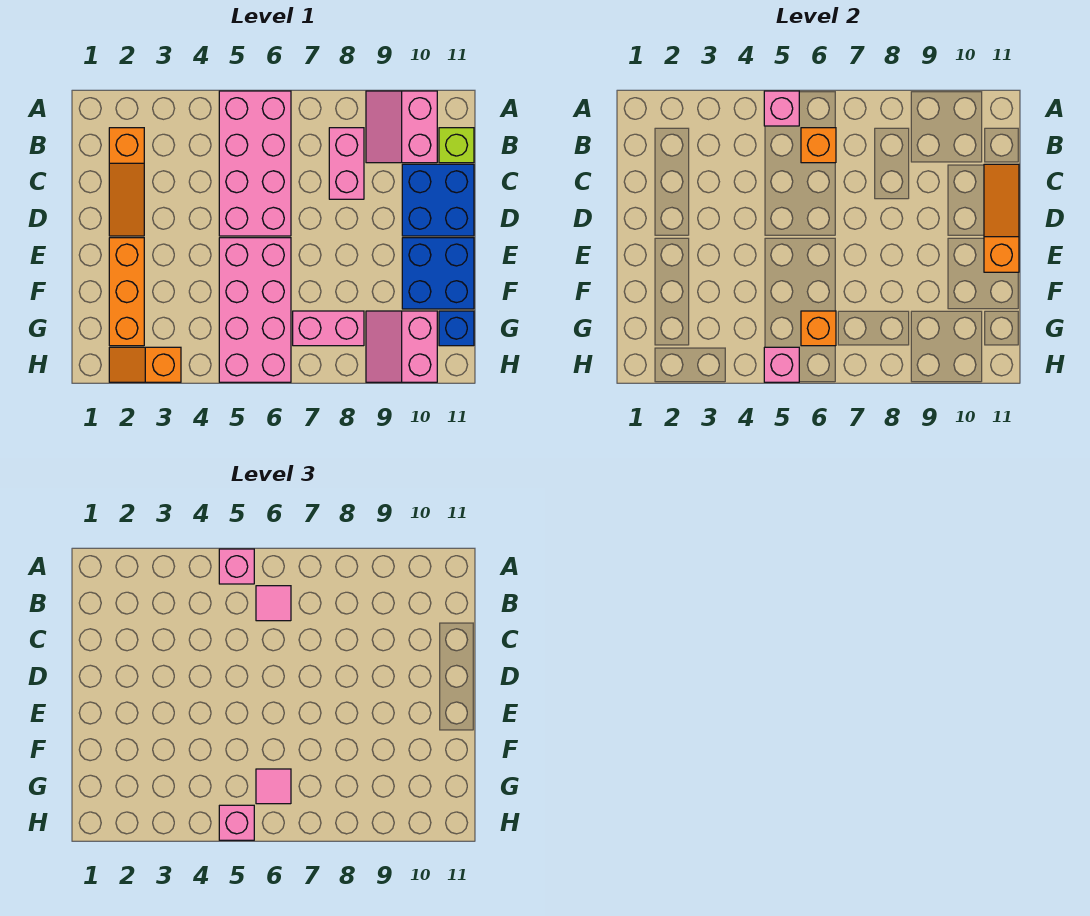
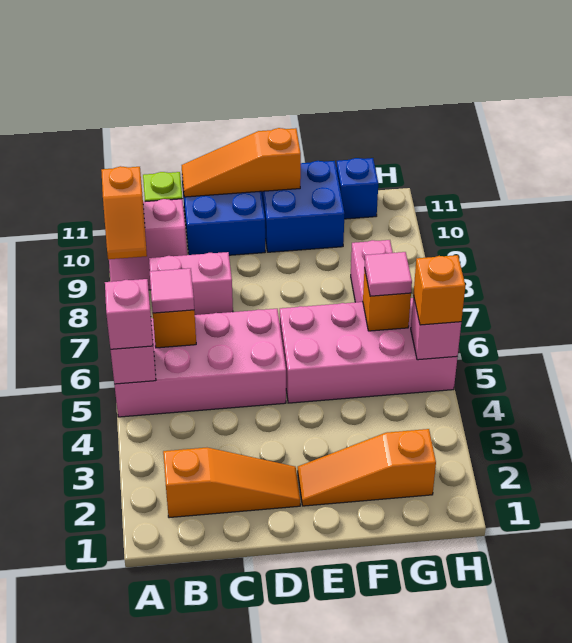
orange brick E2:G2 level 1 -> orange slope E2:G2 level 1 top G
pink slope G9:H10 level 1 top 10 -> none
orange slope H2:H3 level 1 top 3 -> orange slope A9:A10 level 2 top 10
pink brick H5 level 3 -> orange brick H5 level 3

